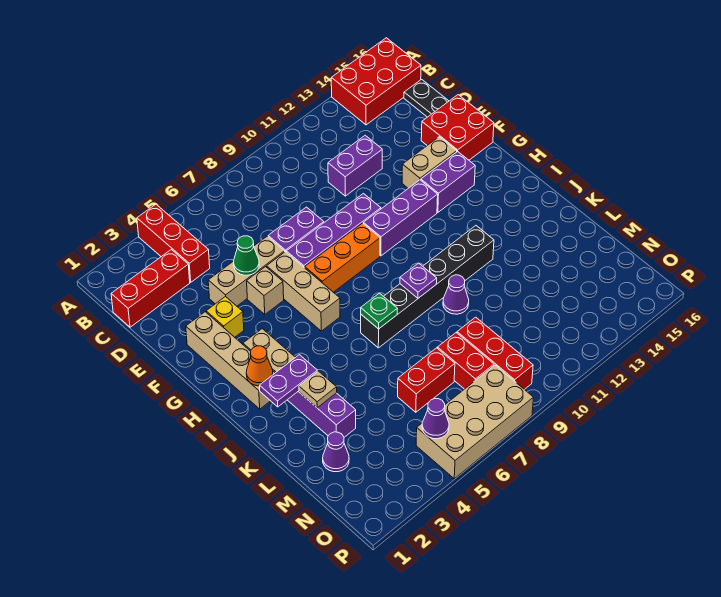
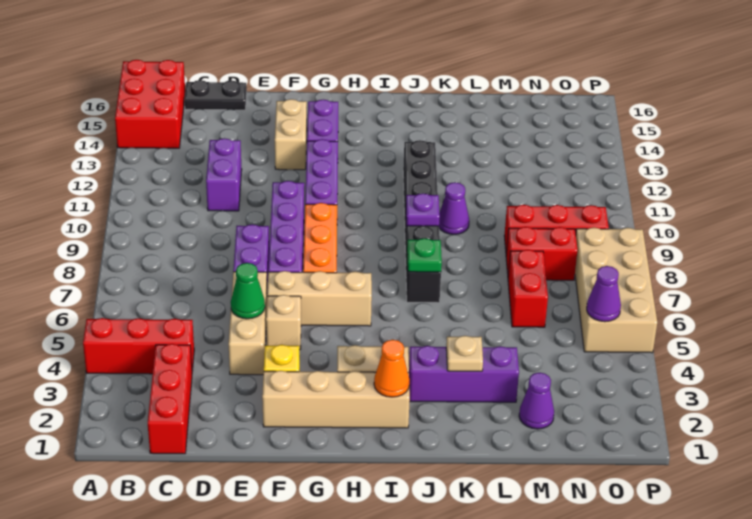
red brick E15:F16 level 1 -> none
purple plate J2:J3 level 2 -> none

